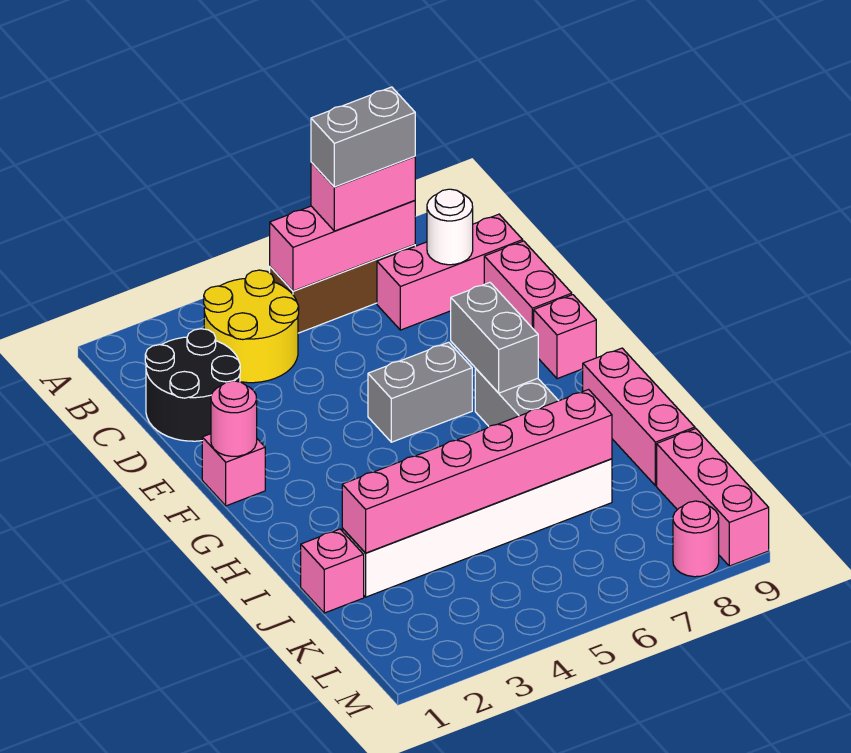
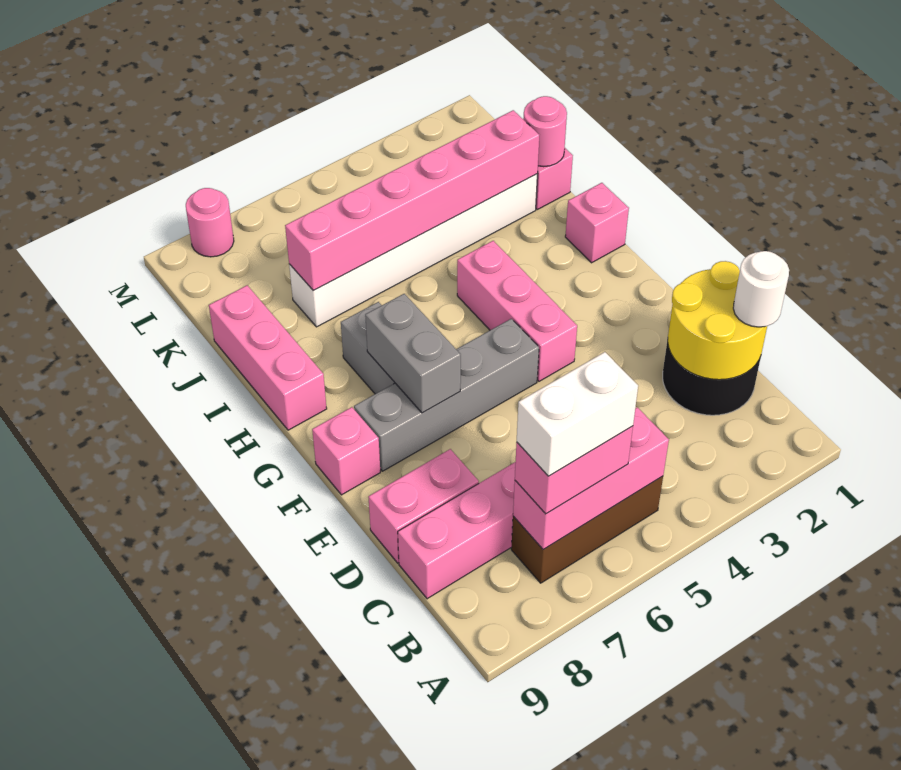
yellow round brick B3:C4 level 1 -> yellow round brick C1:D2 level 2
grey brick B6:B7 level 4 -> white brick B6:B7 level 4
white round brick C8 level 2 -> white round brick C1 level 3
pink brick D9:E9 level 1 -> pink brick D8:D9 level 1
pink brick F1 level 1 -> pink brick H1 level 1
pink round brick F1 level 2 -> pink round brick J1 level 2
grey brick F5:F6 level 1 -> grey brick F5:F8 level 1
pink brick K9:M9 level 1 -> pink brick F4:H4 level 1

